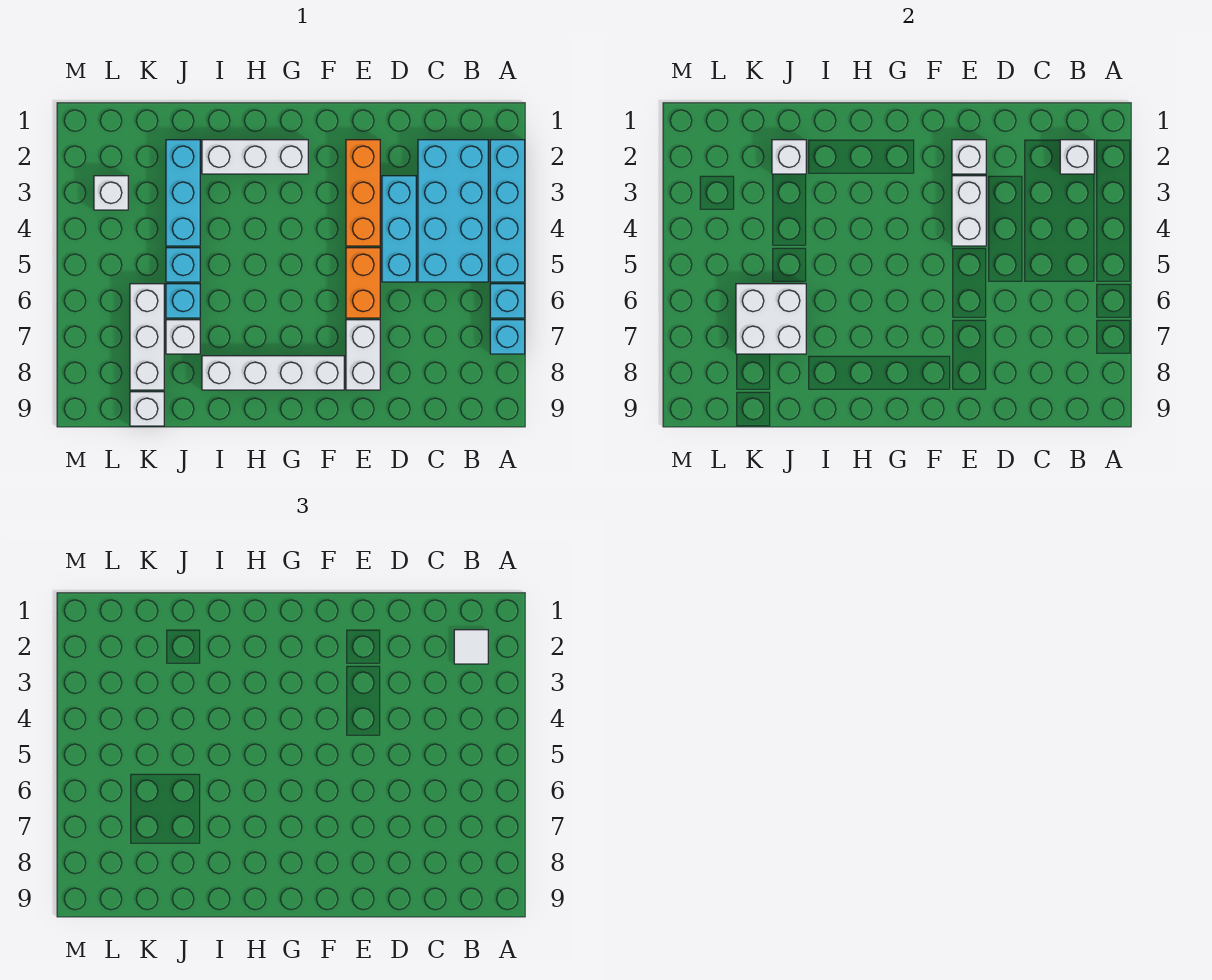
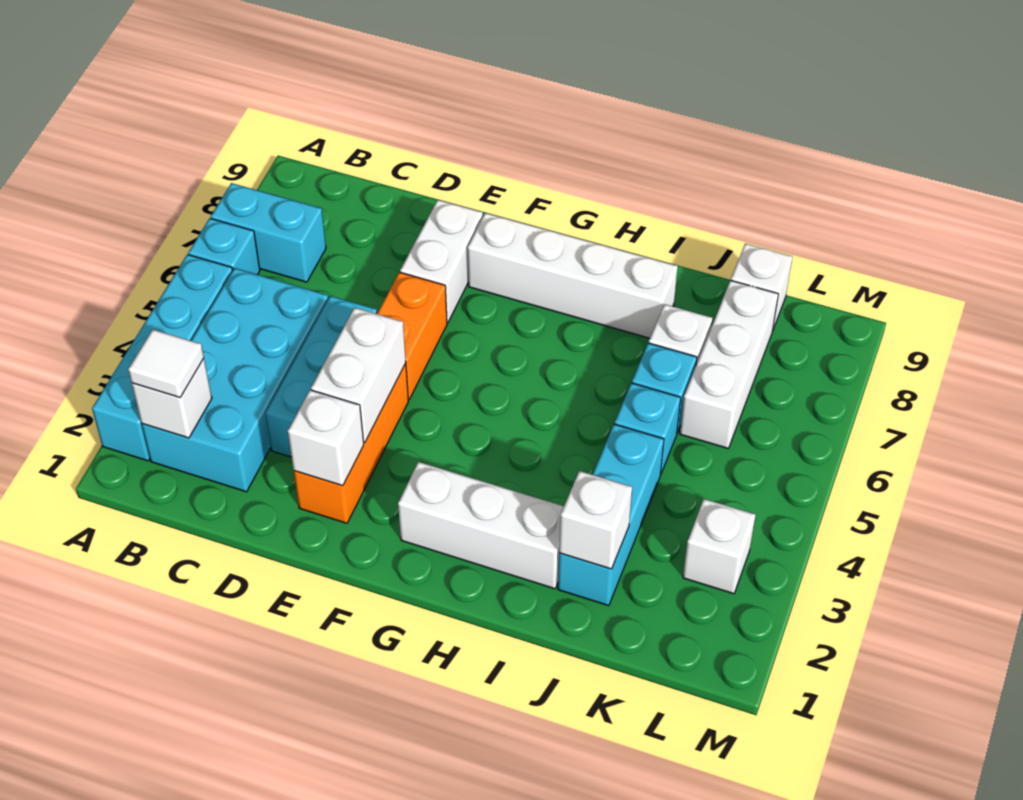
cyan brick A7 level 1 -> cyan brick A7:B7 level 1
white brick J6:K7 level 2 -> none

